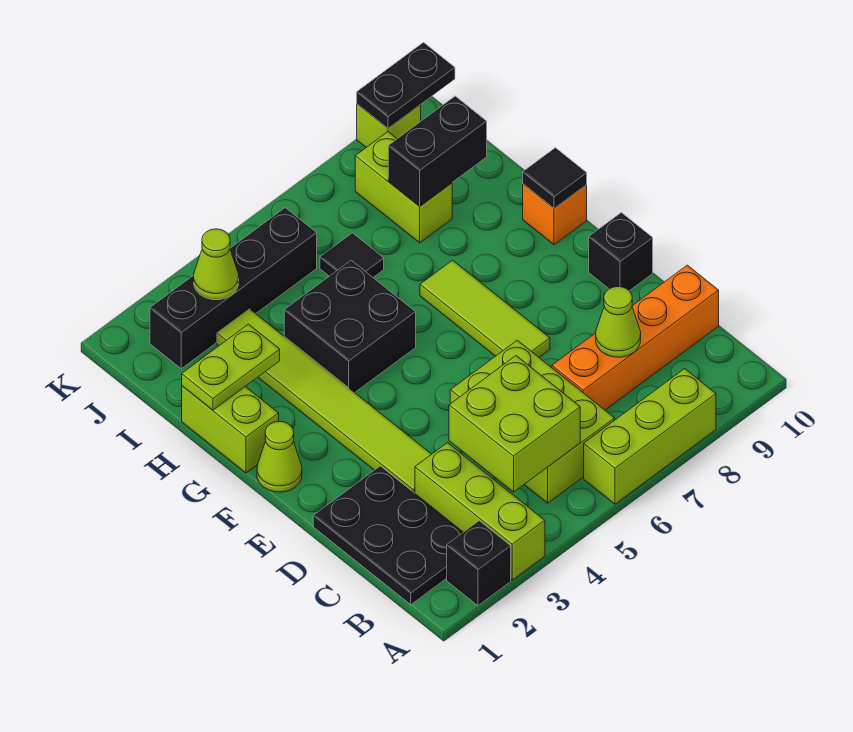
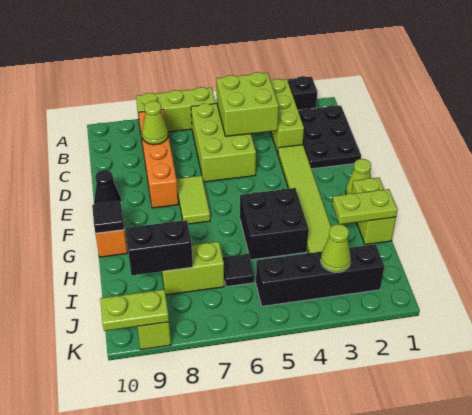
orange brick C7:C10 level 1 -> orange brick B8:E8 level 1
lime tile E7:G7 level 1 -> lime tile E7:F7 level 1
black brick E10 level 1 -> black cone E10 level 1
lime brick I8:J8 level 1 -> lime brick I7:I8 level 1
black plate K9:K10 level 2 -> lime plate K9:K10 level 2

